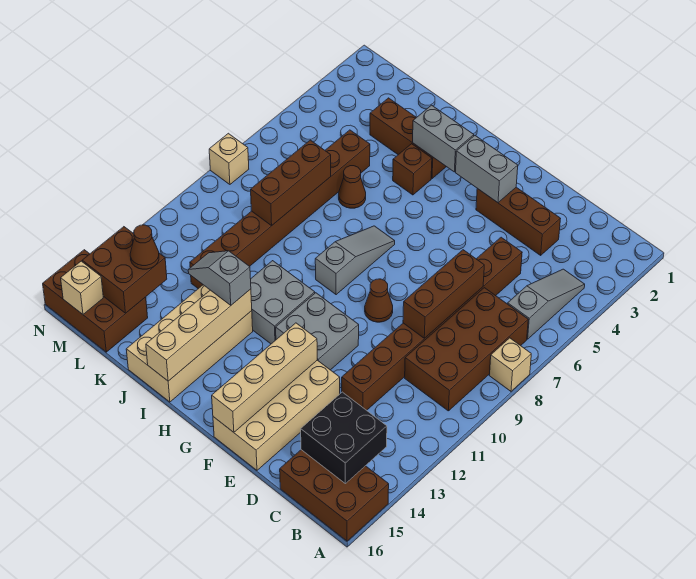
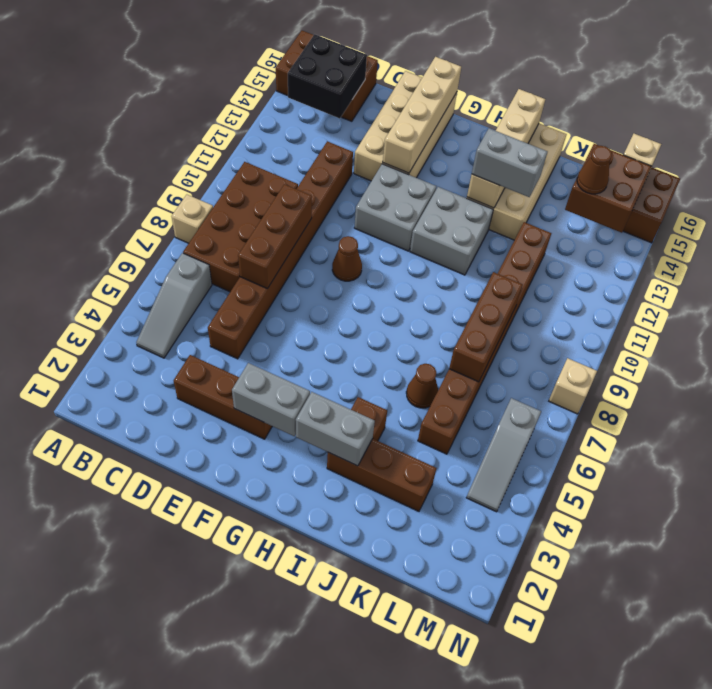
grey slope H7:H9 level 1 top 9 -> grey slope M4:M6 level 1 top 6
grey slope I13:J13 level 3 top I -> grey brick I13:J13 level 3

